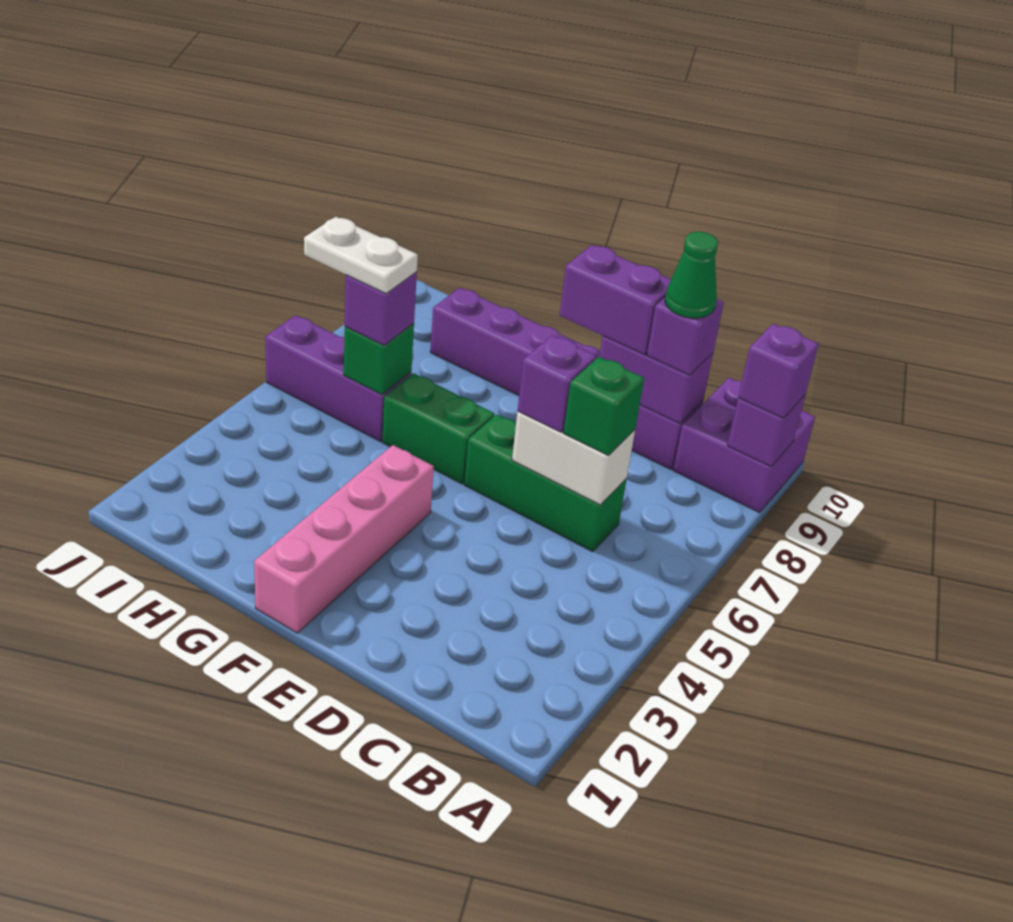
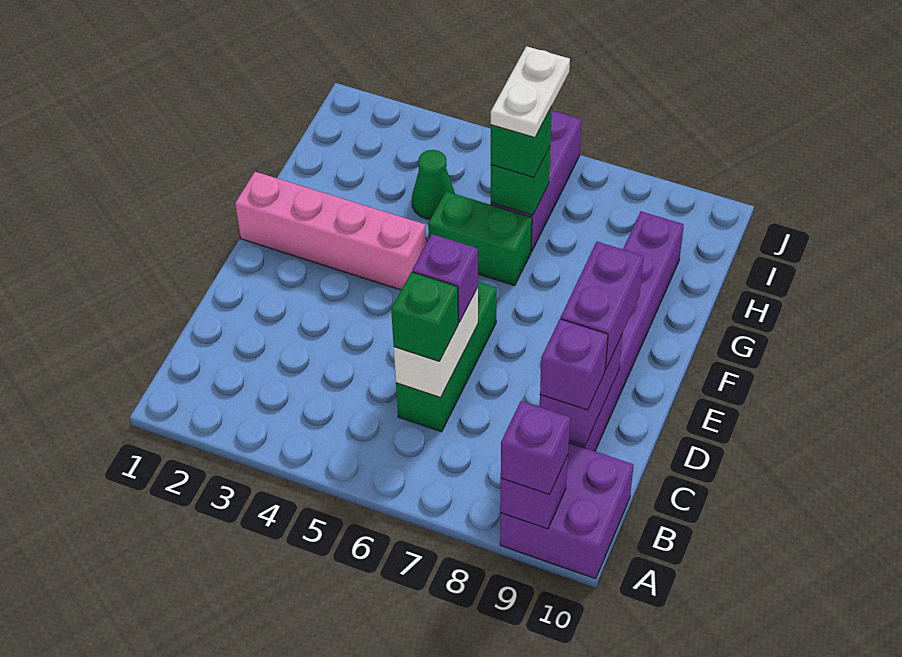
green cone C9 level 4 -> green cone H4 level 1
green brick F6:G6 level 1 -> green brick G5:G6 level 1
purple brick H6 level 3 -> green brick H6 level 3

